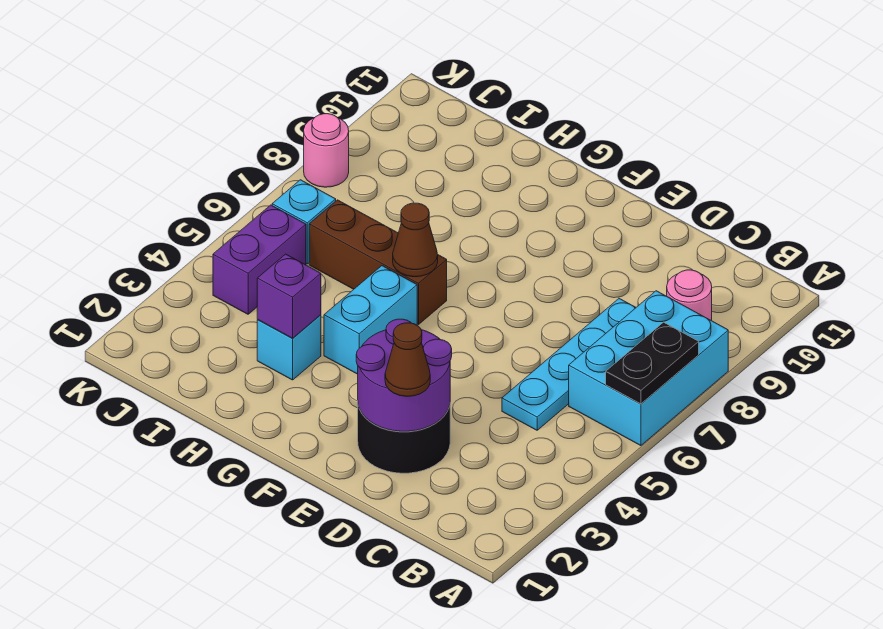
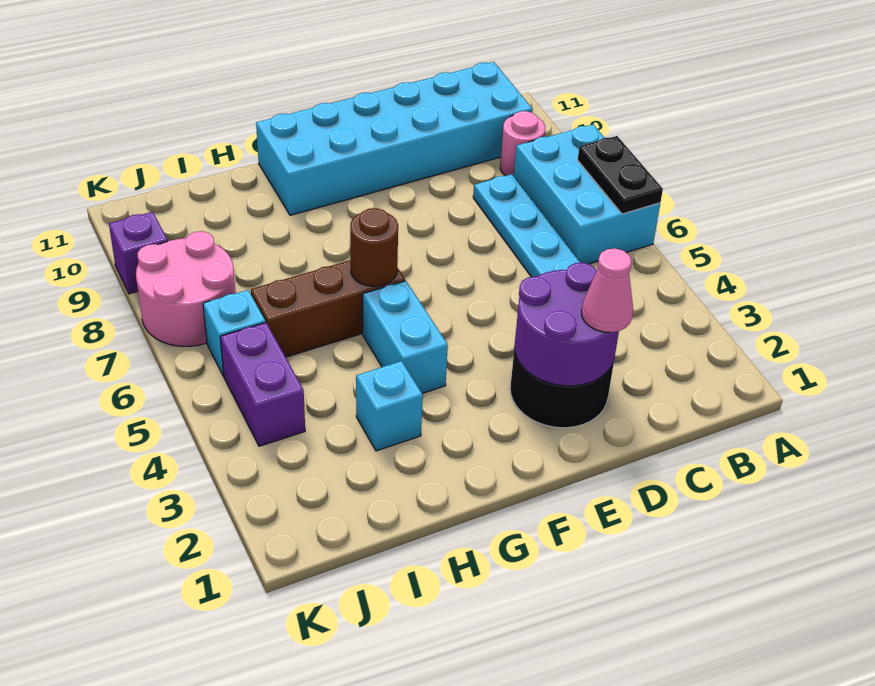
none -> cyan brick B10:G11 level 1
brown cone D2 level 3 -> pink cone D2 level 3
brown cone G6 level 2 -> brown round brick G6 level 2
purple brick H3 level 2 -> purple brick K9 level 1
pink round brick K8 level 1 -> pink round brick J7:K8 level 1

